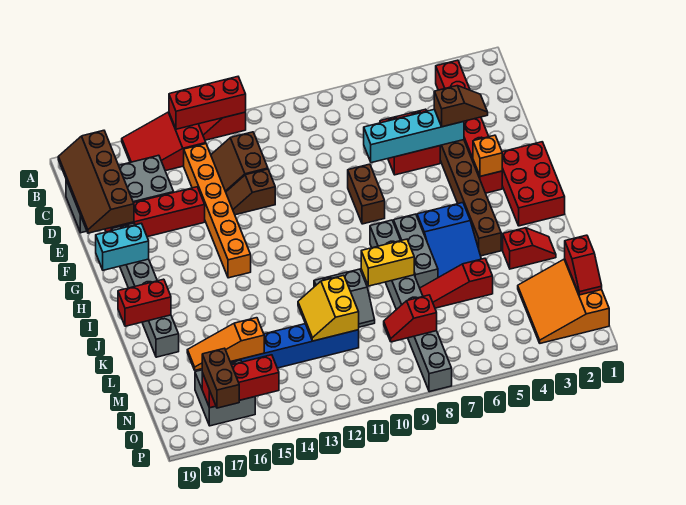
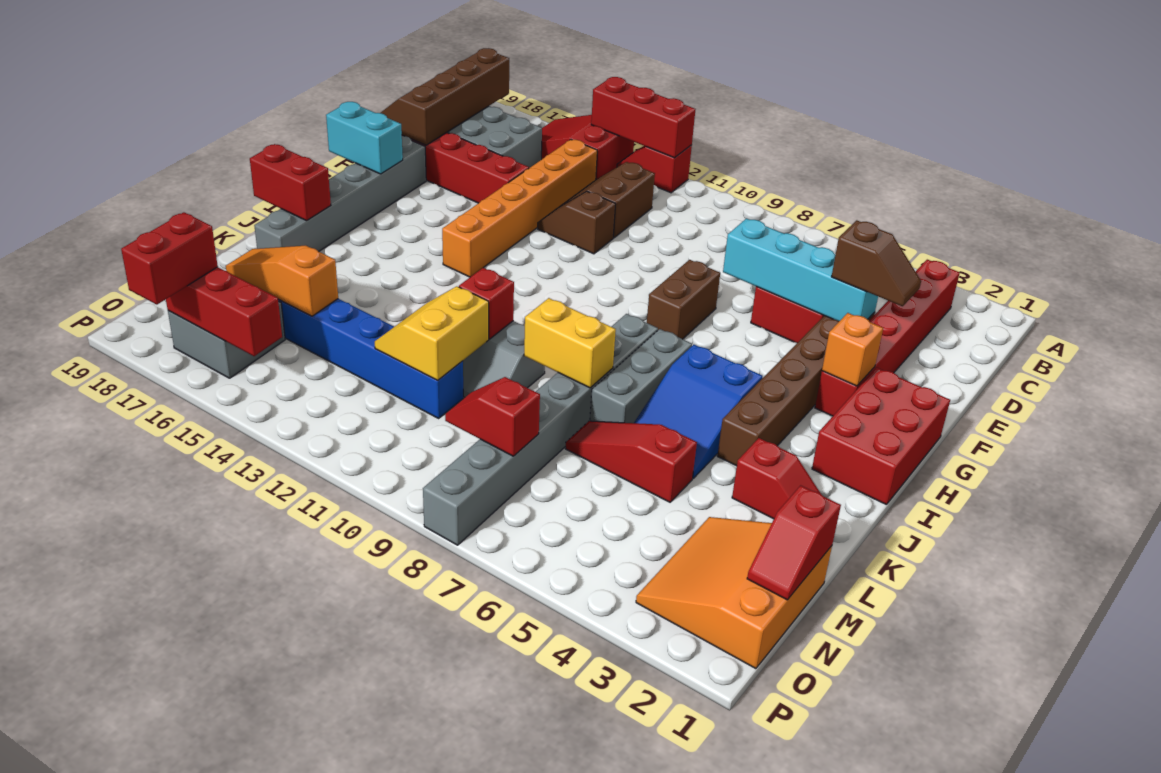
none -> red brick K11 level 2
brown brick O17:P17 level 3 -> red brick O17:P17 level 3

